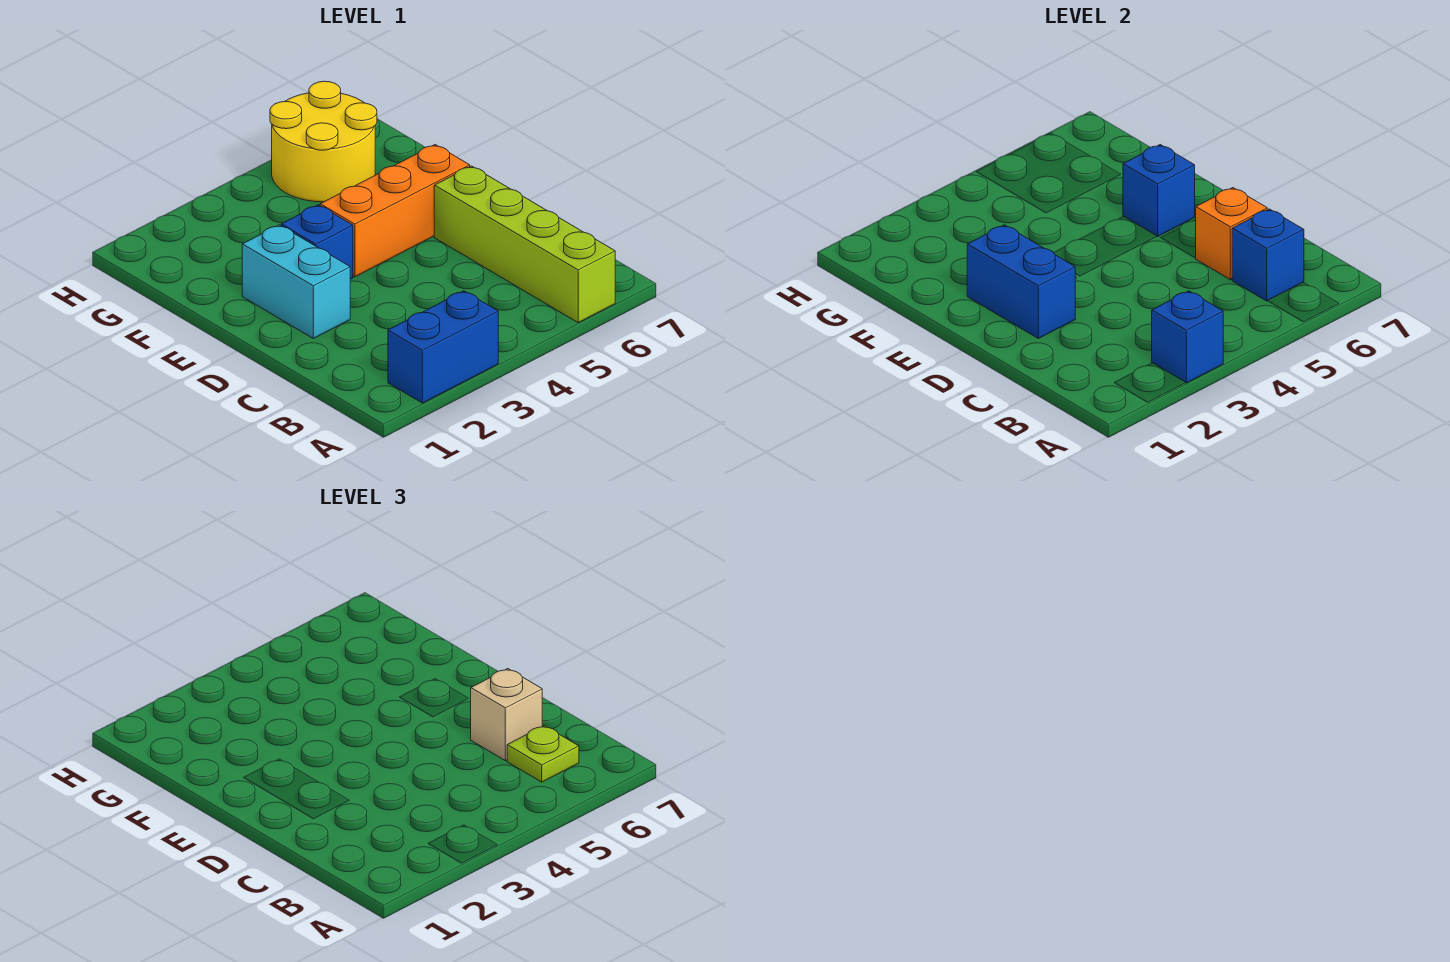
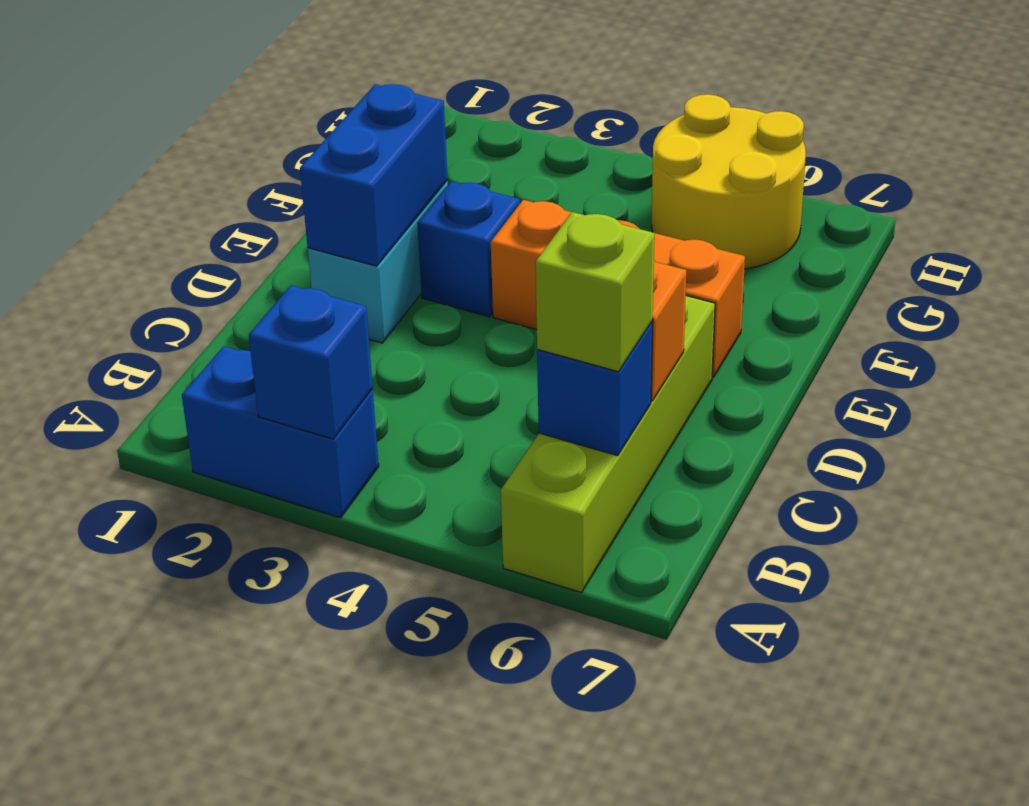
lime plate B6 level 3 -> lime brick B6 level 3
tan brick C6 level 3 -> none
blue brick E6 level 2 -> none

